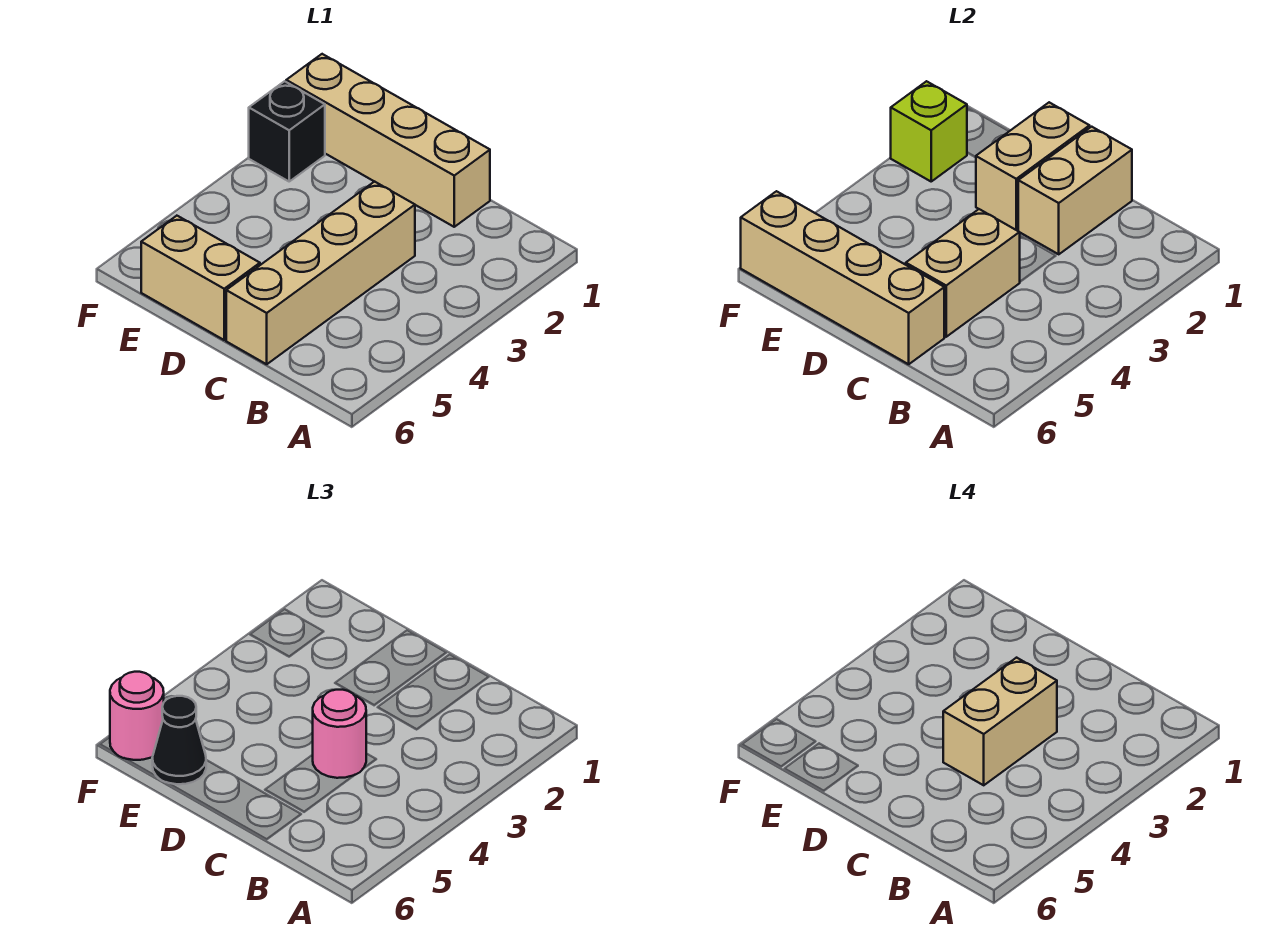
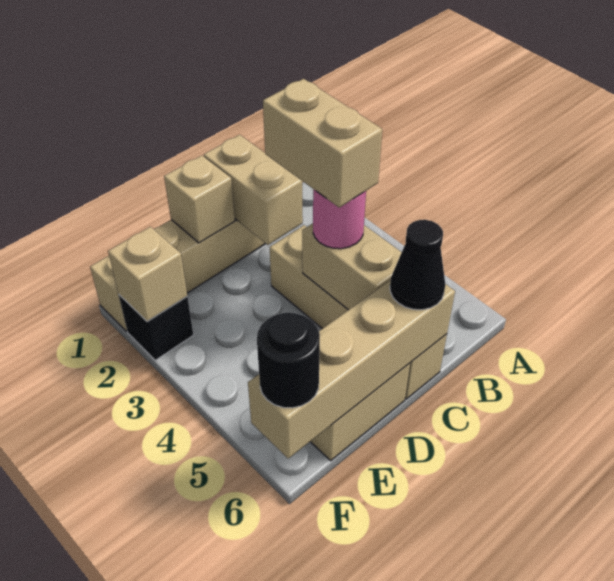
tan brick D1:D2 level 2 -> tan brick D1 level 2
black cone E6 level 3 -> black cone C6 level 3
lime brick F2 level 2 -> tan brick F2 level 2
pink round brick F6 level 3 -> black round brick F6 level 3

